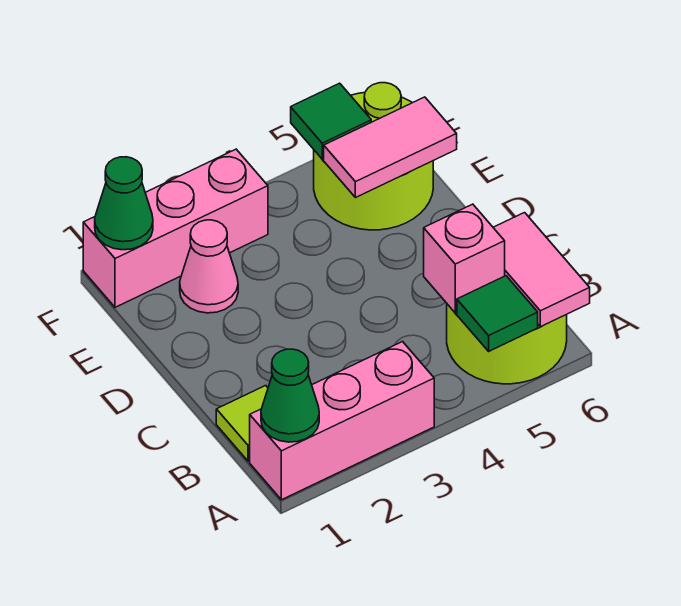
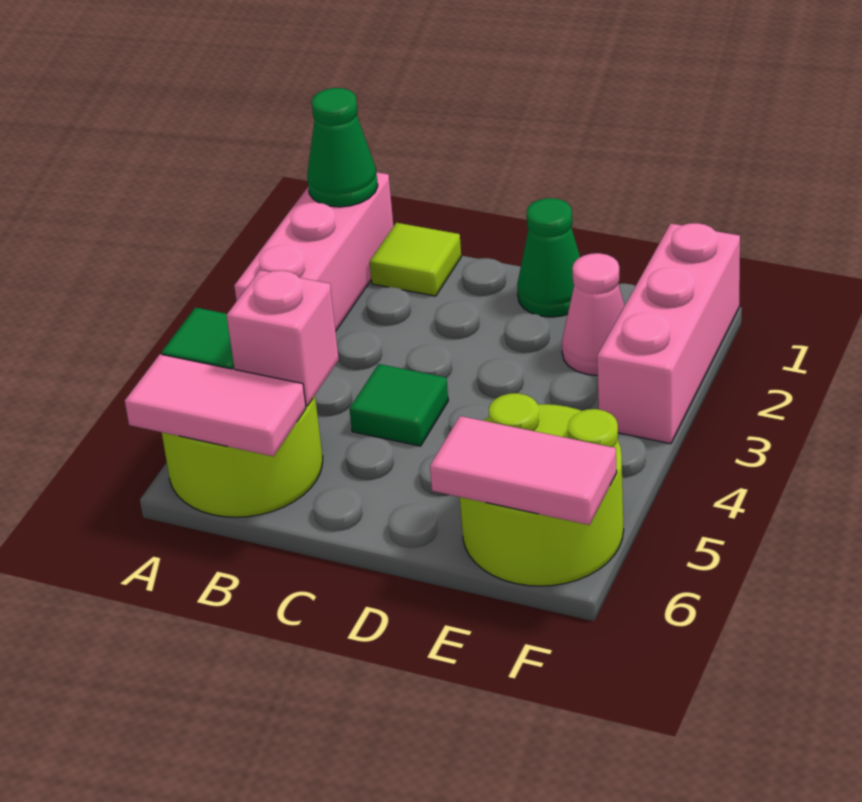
pink tile E5:E6 level 2 -> pink tile E6:F6 level 2
green cone F1 level 2 -> green cone D1 level 1
green tile F5 level 2 -> green tile C4 level 1

